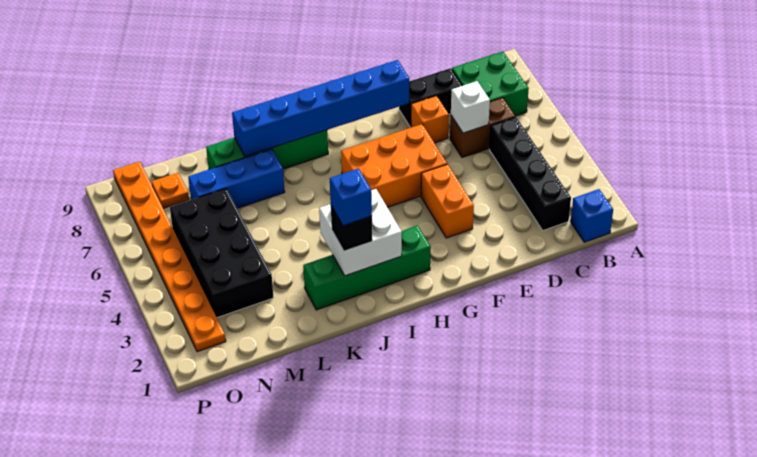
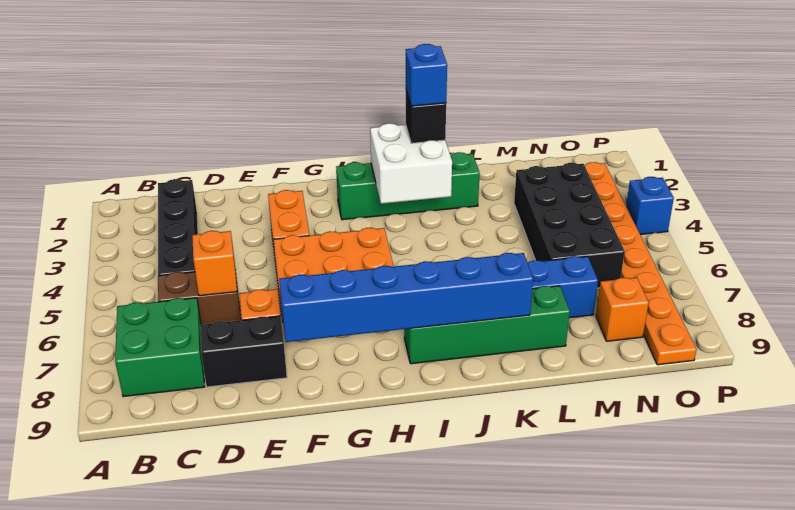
blue brick B1 level 1 -> blue brick P4 level 1
white brick D6 level 2 -> orange brick D6 level 2
orange plate N8 level 1 -> orange brick N8 level 1

